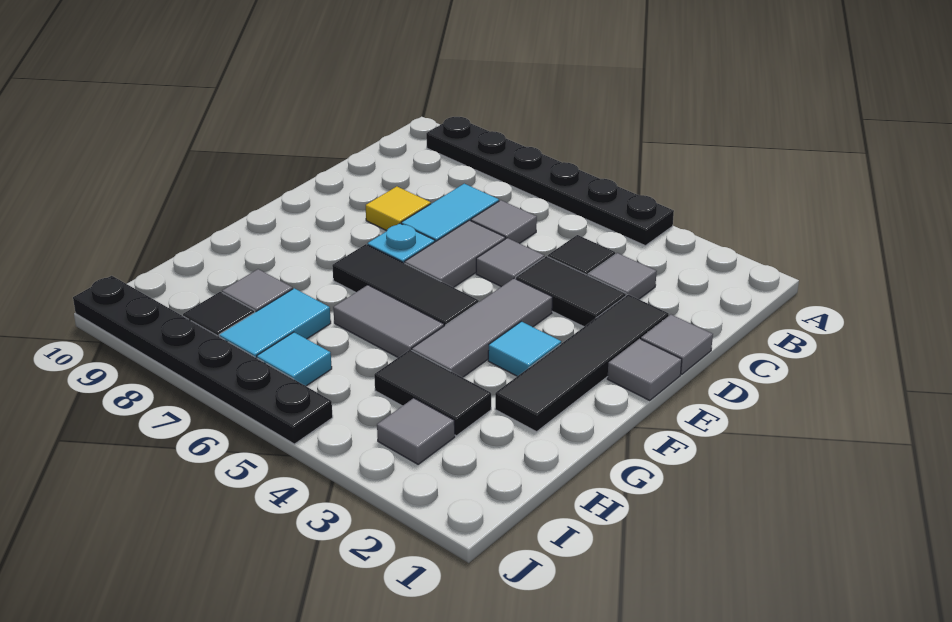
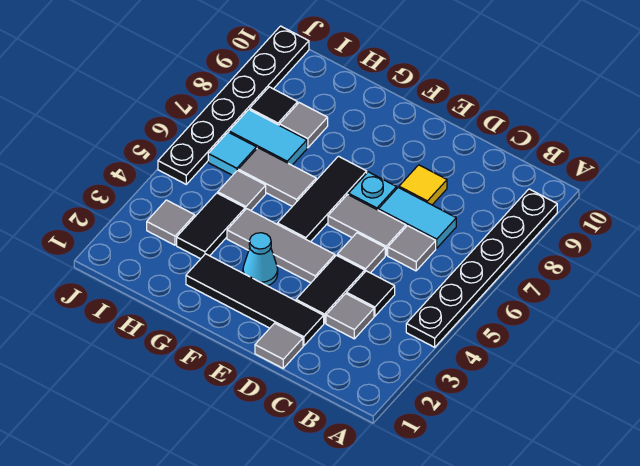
grey tile E1 level 1 -> grey tile H5 level 1
cyan tile F3 level 1 -> cyan cone F3 level 1
grey tile G5:G6 level 1 -> grey tile G6:H6 level 1

